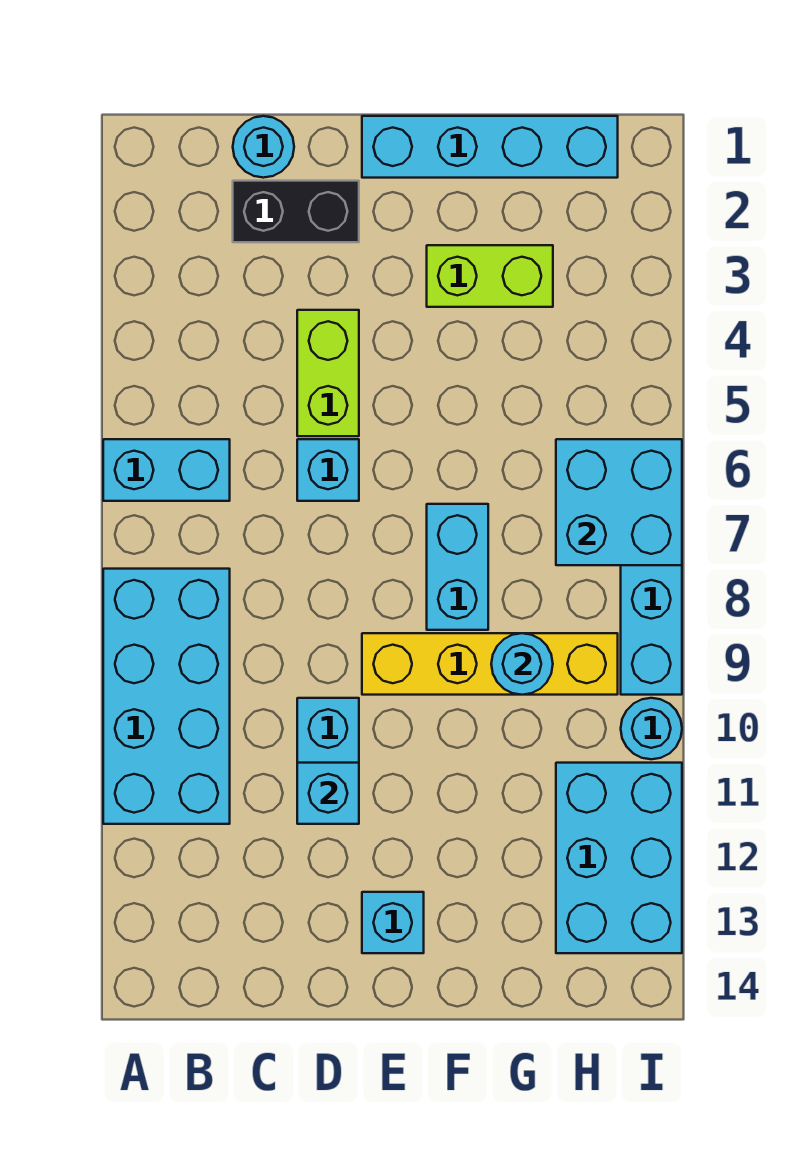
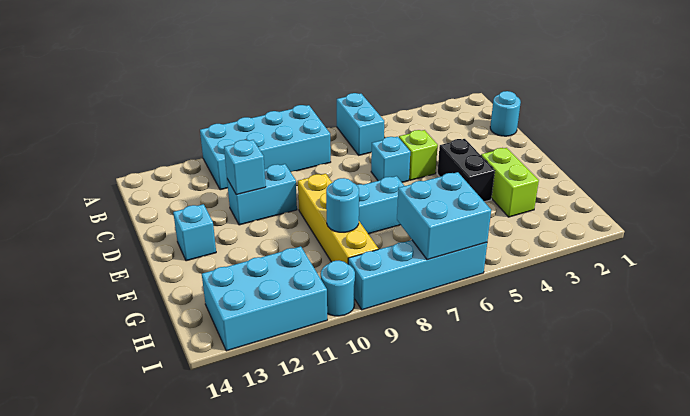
black brick C2:D2 level 1 -> black brick E4:F4 level 1
lime brick D4:D5 level 1 -> lime brick D5 level 1
cyan brick E1:H1 level 1 -> none

